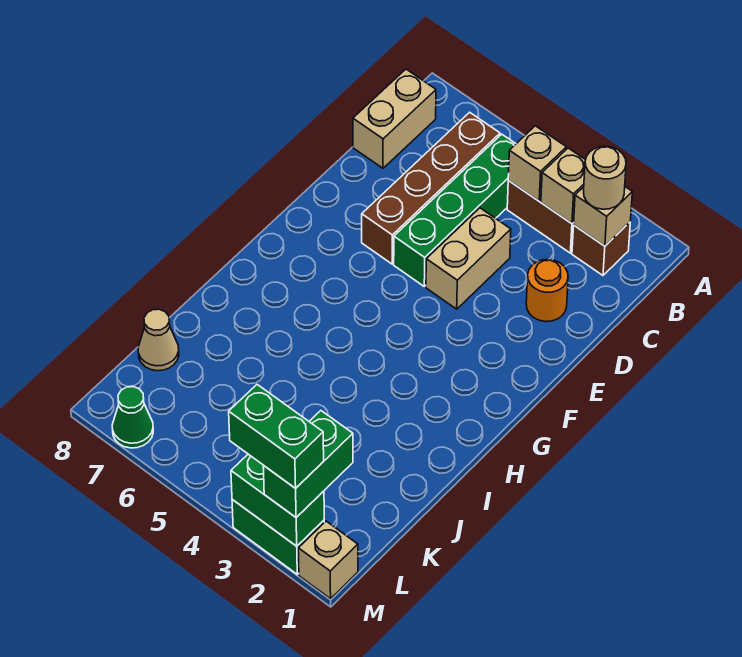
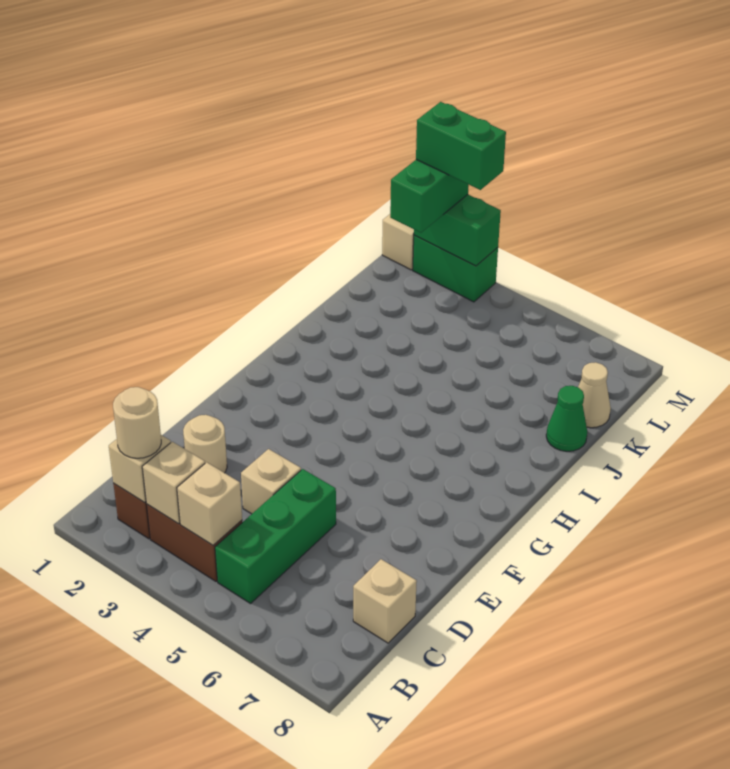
green brick B5:E5 level 1 -> green brick B5:D5 level 1
brown brick B6:E6 level 1 -> none
tan brick B8:C8 level 1 -> tan brick C8 level 1
orange round brick D2 level 1 -> tan round brick D2 level 1
tan brick D4:E4 level 1 -> tan brick D4 level 1
green cone M7 level 1 -> green cone J8 level 1

